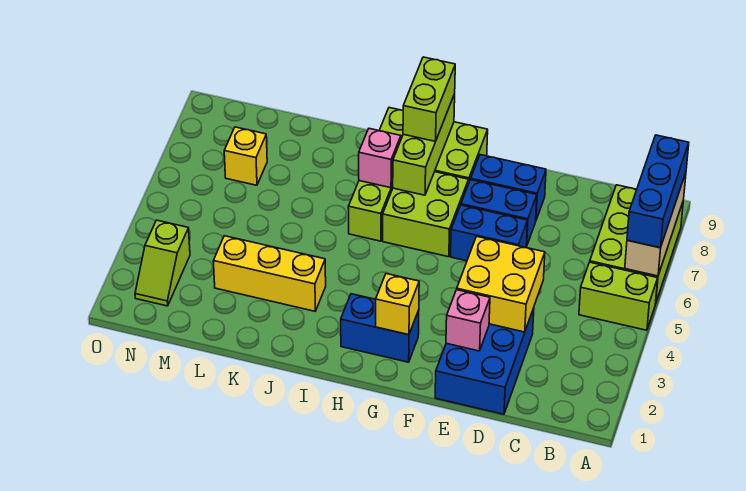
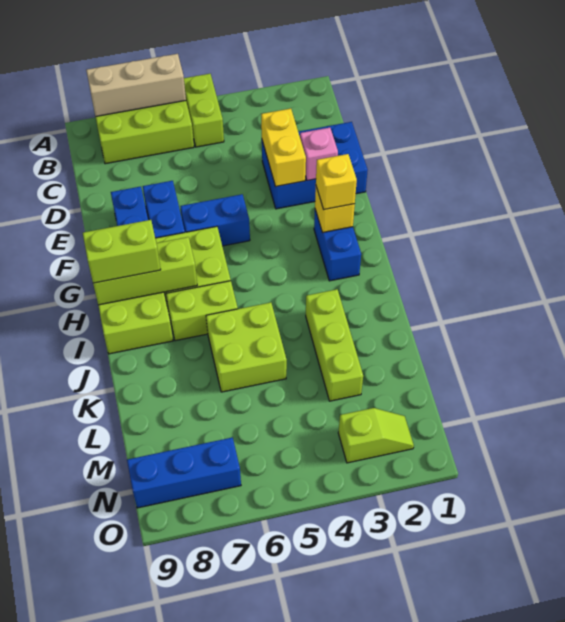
blue brick A6:A8 level 3 -> blue brick N7:N9 level 1
yellow brick D3:E4 level 2 -> yellow brick D3:E3 level 2
blue brick E6:F6 level 1 -> blue brick F5:F6 level 1
pink brick I7 level 2 -> none
yellow brick J3:L3 level 1 -> lime brick J3:L3 level 1
none -> lime brick J5:K6 level 1
yellow brick M7 level 1 -> yellow brick G2 level 3

